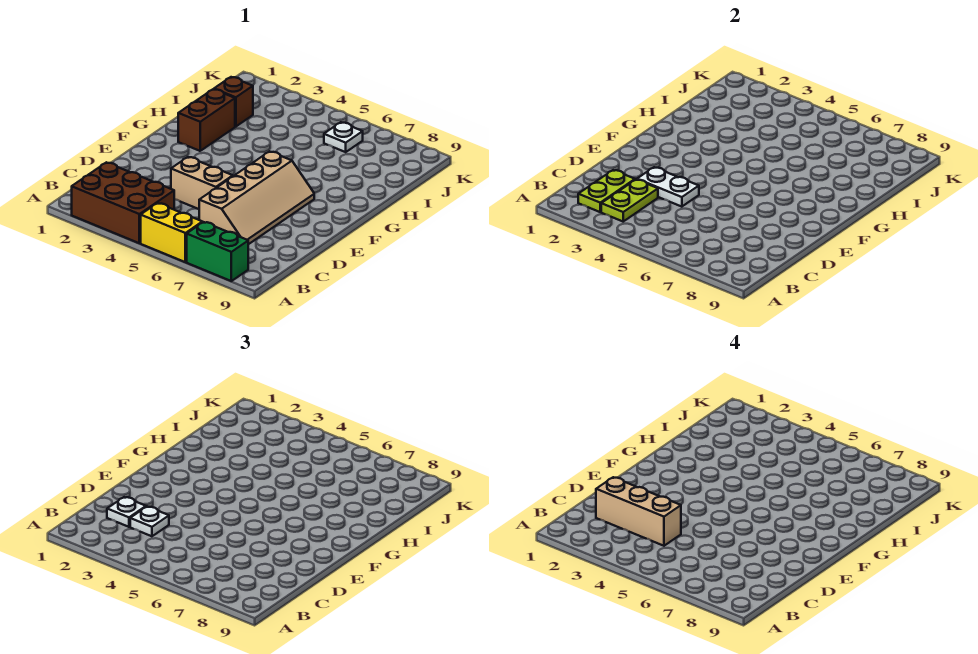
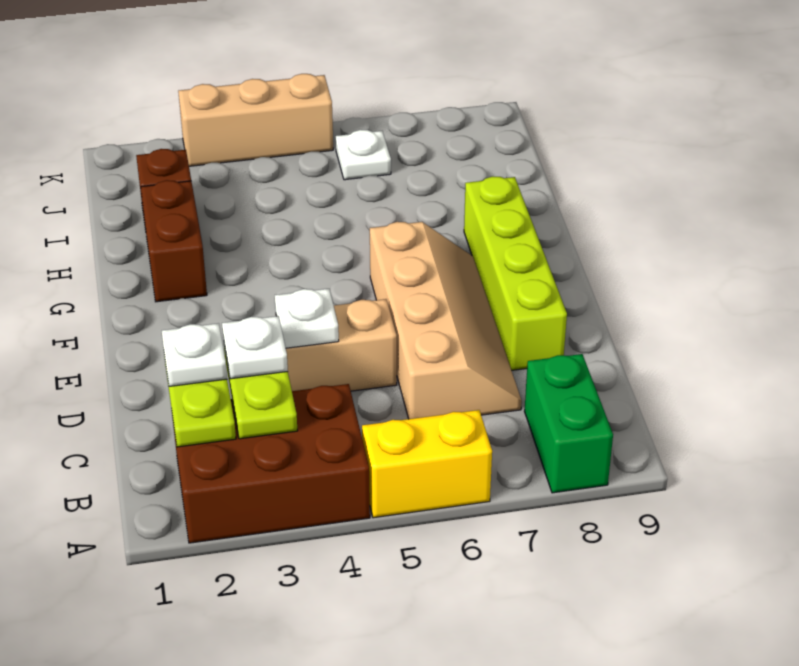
green brick A7:A8 level 1 -> green brick A8:B8 level 1
tan brick C2:C4 level 4 -> tan brick K3:K5 level 1
white plate D3:D4 level 2 -> white plate D4 level 2
none -> lime brick D8:G8 level 1

